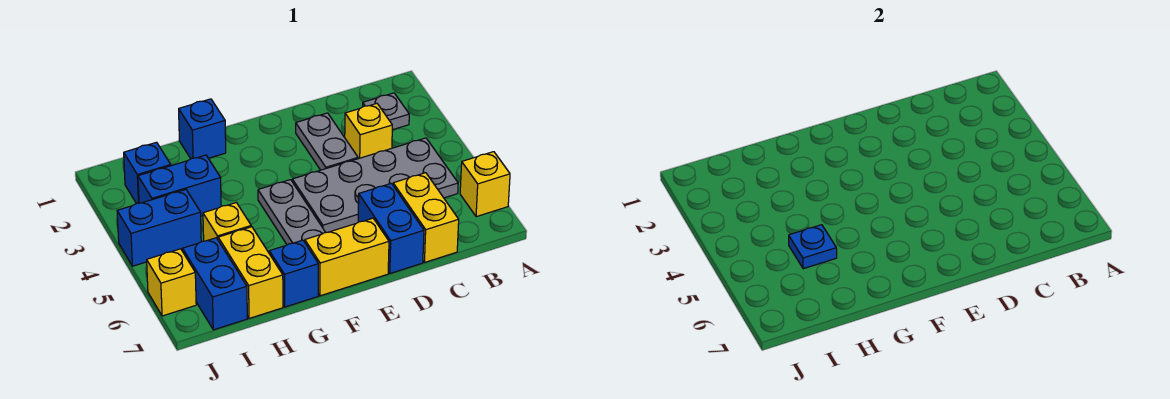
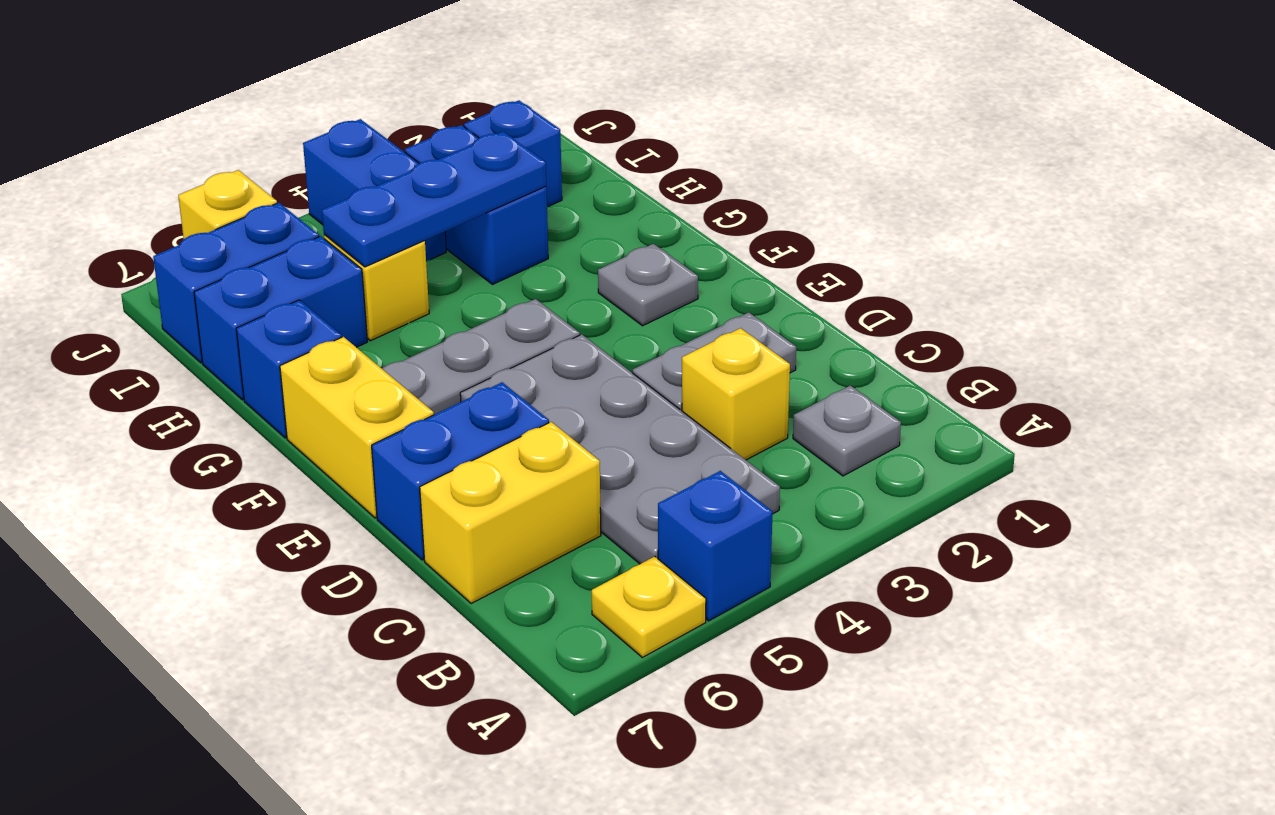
yellow brick A6 level 1 -> yellow plate A6 level 1
none -> grey plate F2 level 1
blue brick G1 level 1 -> blue brick A5 level 1
blue plate H5 level 2 -> blue plate H3:H5 level 2
yellow brick H6:H7 level 1 -> blue brick H6:H7 level 1

